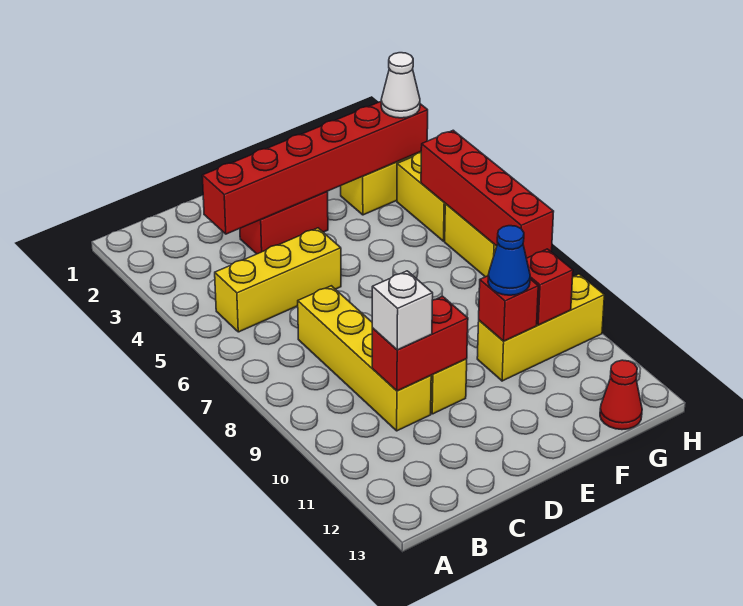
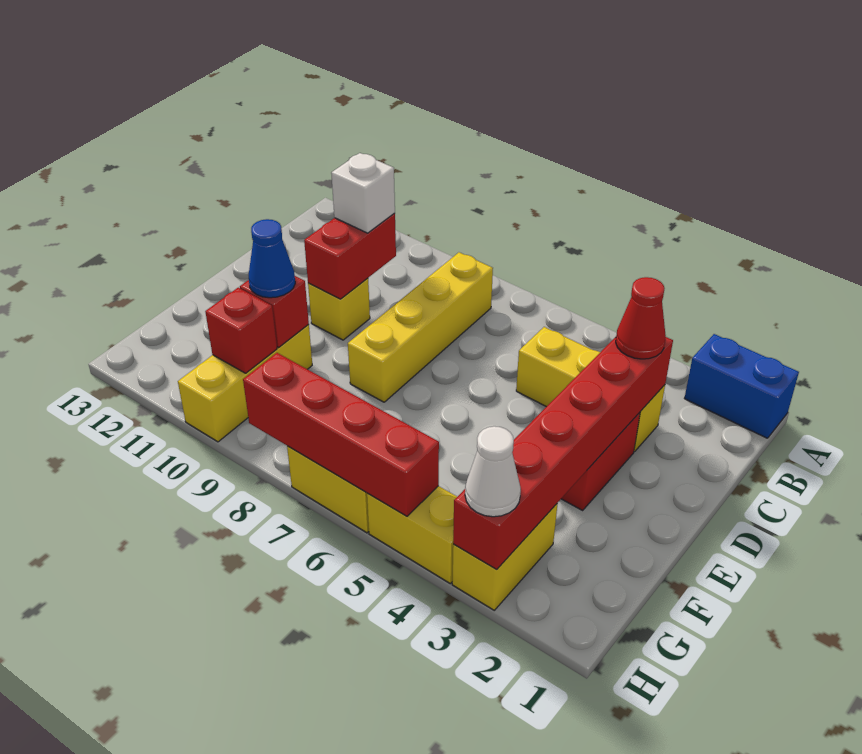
none -> blue brick A1:A2 level 1
yellow brick B5:D5 level 1 -> yellow brick C3:C5 level 1
yellow brick C7:C10 level 1 -> yellow brick B8:E8 level 1
red cone G13 level 1 -> red cone C3 level 3

